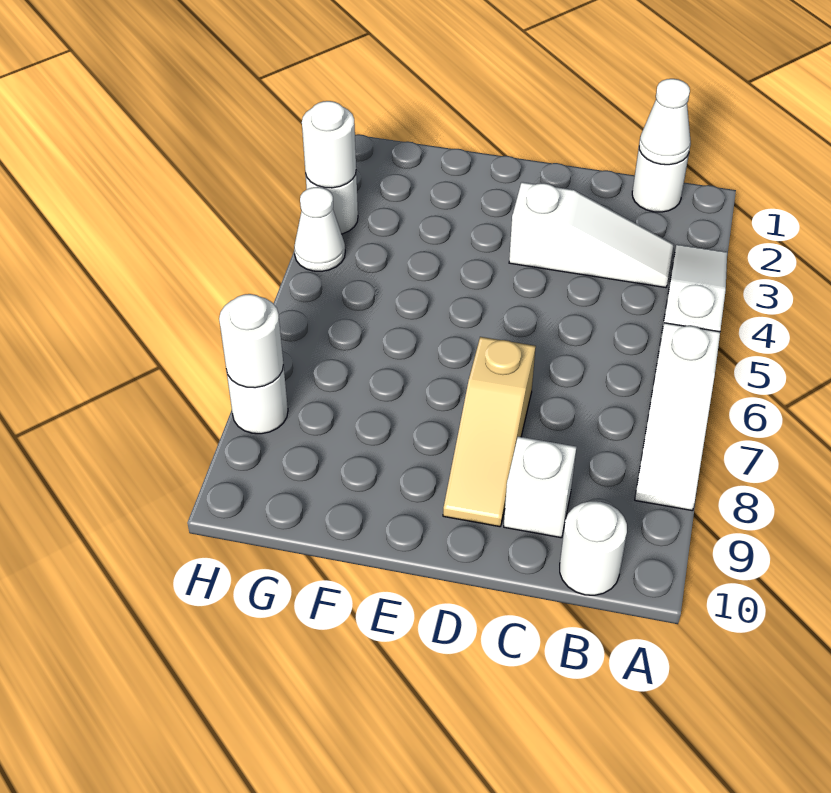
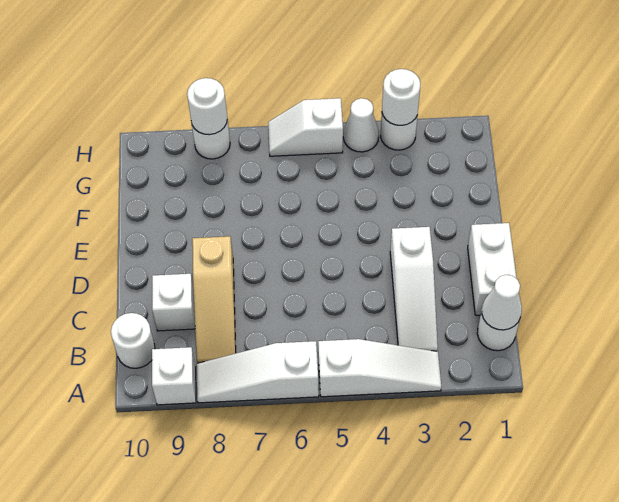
none -> white brick A9 level 1
none -> white brick C1:D1 level 1
tan slope D7:D9 level 1 top 7 -> tan slope B8:D8 level 1 top D
none -> white slope H5:H6 level 1 top 5

